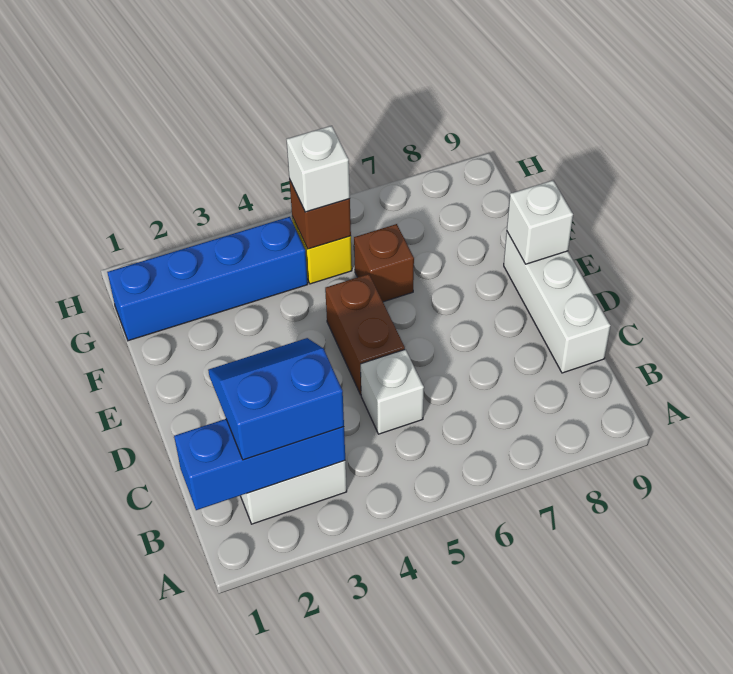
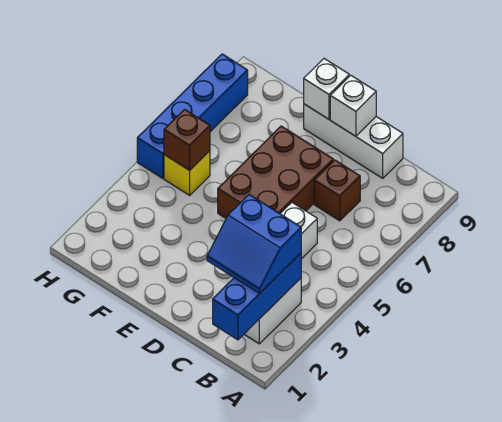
blue slope B2:C3 level 3 top B -> blue slope B2:C3 level 3 top 3
brown brick D5:E5 level 1 -> brown brick D5:E7 level 1
brown brick F6 level 1 -> brown brick C7 level 1
blue brick G1:G4 level 1 -> blue brick H5:H8 level 1
white brick G5 level 3 -> white brick D9 level 2

